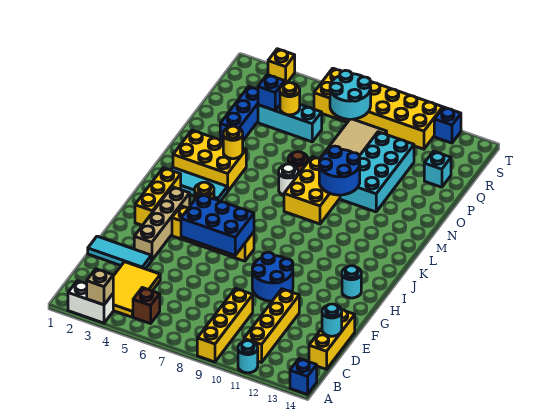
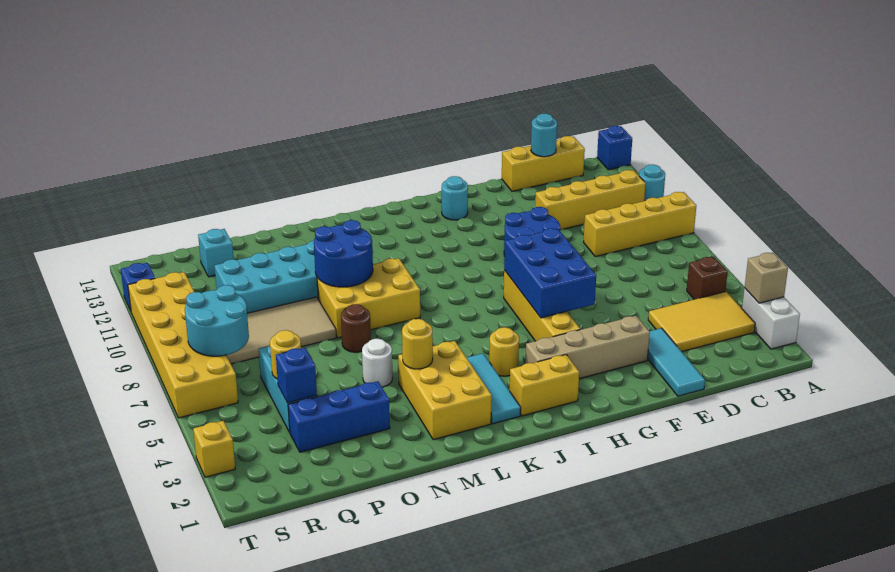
yellow brick H2:J2 level 1 -> yellow brick I2:J2 level 1
white round brick M7 level 1 -> white round brick N5 level 1

